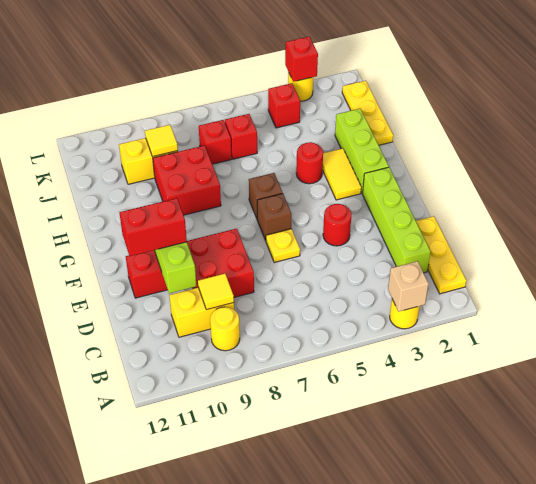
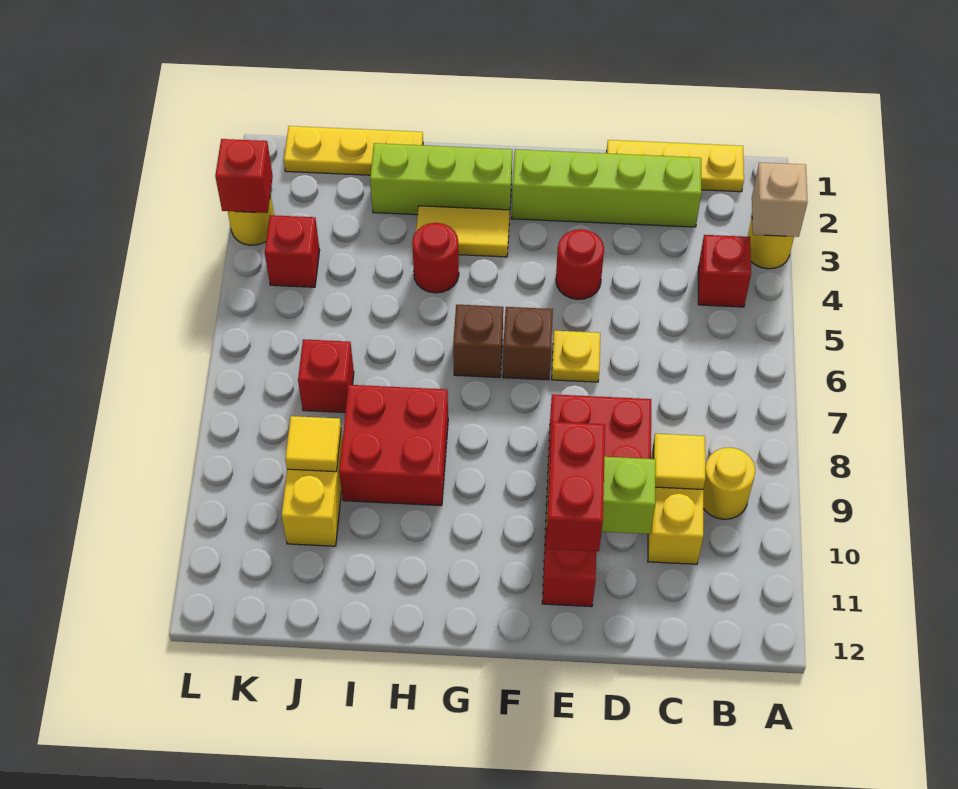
red brick J6 level 1 -> red brick B4 level 1

